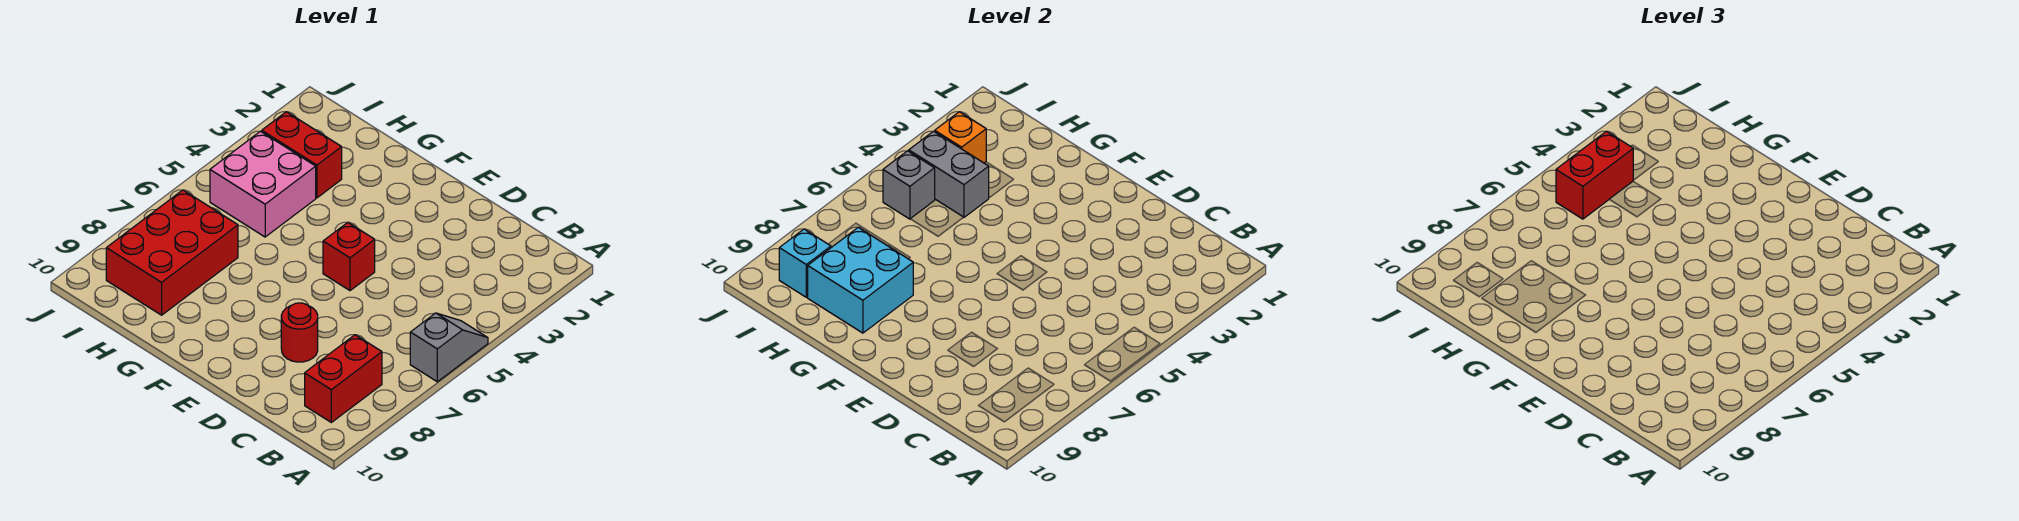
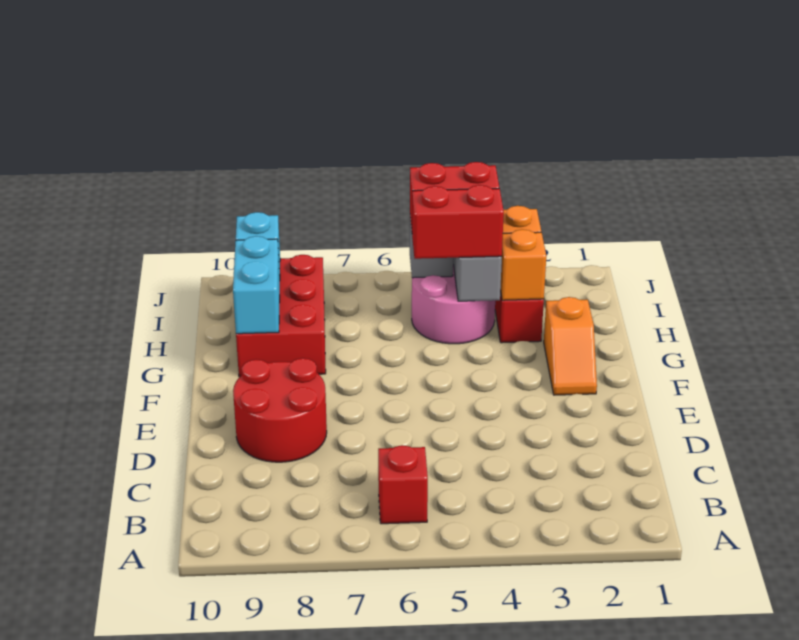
grey slope A5:A6 level 1 top 6 -> none
red brick B8:B9 level 1 -> red brick H4:H5 level 3
red round brick D8 level 1 -> red round brick D8:E9 level 1
red brick E5 level 1 -> red brick B6 level 1
none -> orange slope F2:G2 level 1 top G
cyan brick G8:H9 level 2 -> cyan brick G9:H9 level 2
none -> orange brick H3 level 2
pink brick H4:I5 level 1 -> pink round brick H4:I5 level 1
red brick H7:I9 level 1 -> red brick G8:I9 level 1

